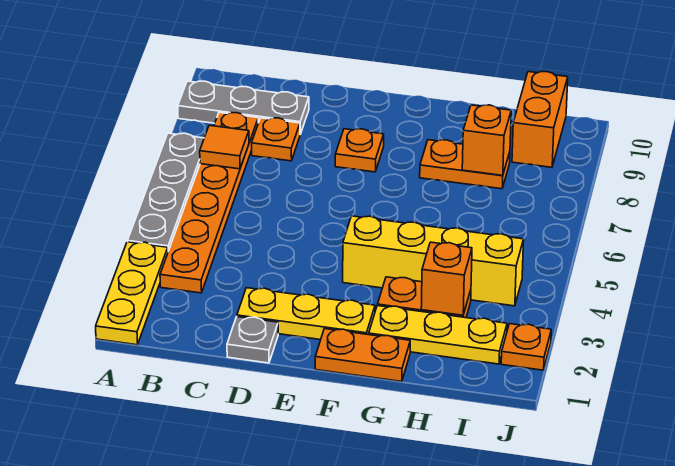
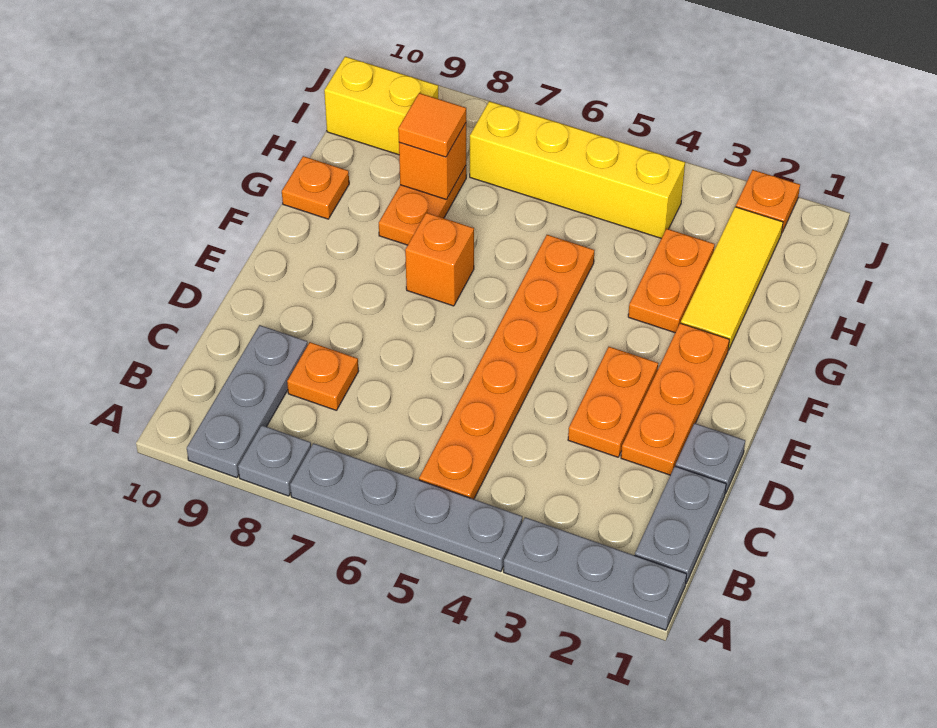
yellow plate A1:A3 level 1 -> grey plate A1:A3 level 1
none -> grey plate A8 level 1
none -> grey plate B1:C1 level 1
orange plate B3:B8 level 1 -> orange plate B5:G5 level 1
orange tile B7 level 2 -> orange tile H8 level 3
yellow plate D2:F2 level 1 -> orange plate D2:F2 level 1
orange plate E8 level 1 -> orange plate G10 level 1
orange plate F1:G1 level 1 -> orange plate D3:E3 level 1
yellow brick F4:I4 level 1 -> yellow brick I4:I7 level 1
yellow plate G2:I2 level 1 -> yellow tile G2:I2 level 1
orange brick H3 level 2 -> orange brick F7 level 1
orange brick I9:I10 level 1 -> yellow brick I9:I10 level 1

